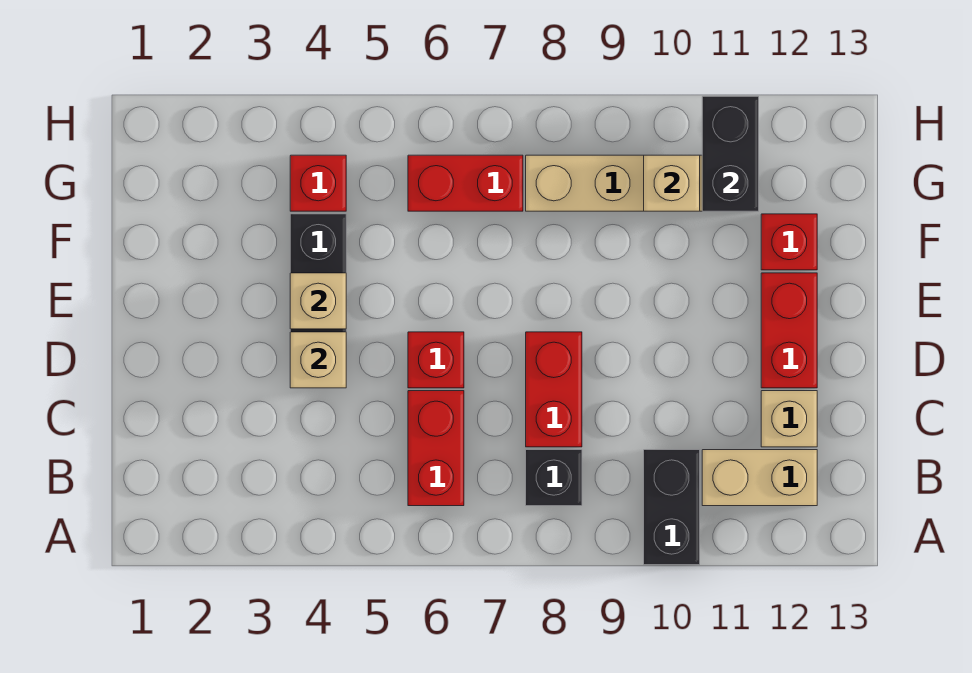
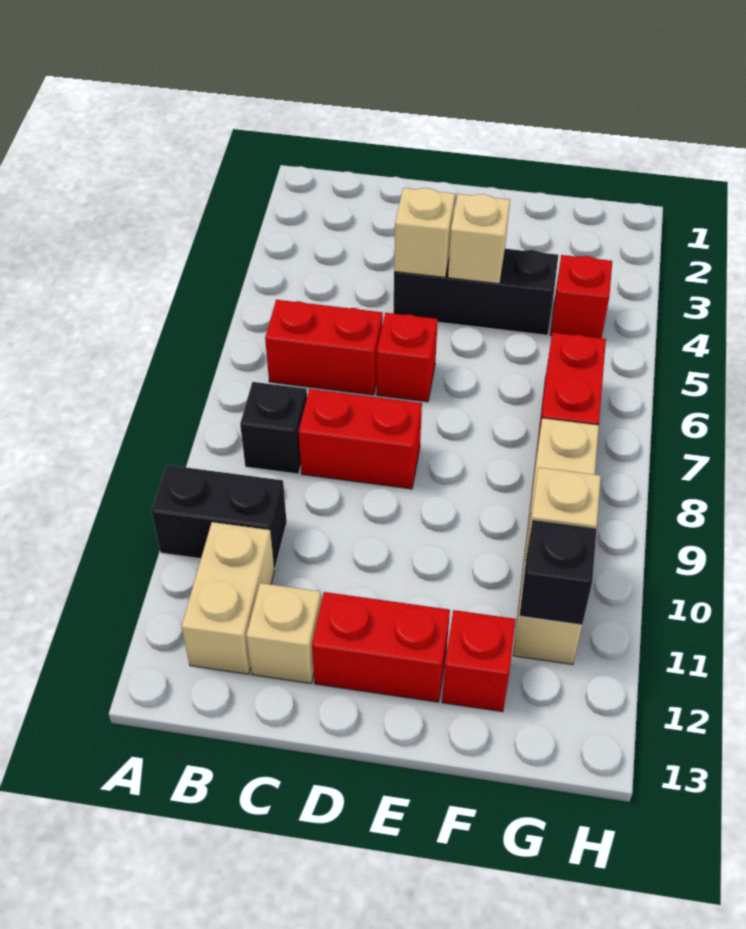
black brick G11:H11 level 2 -> black brick G11 level 2

